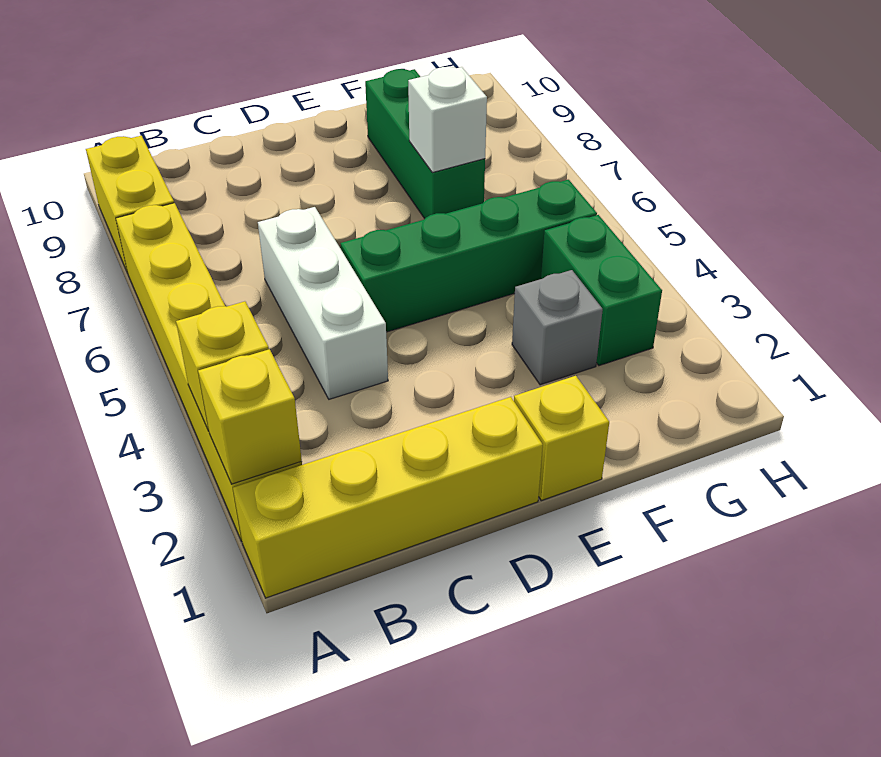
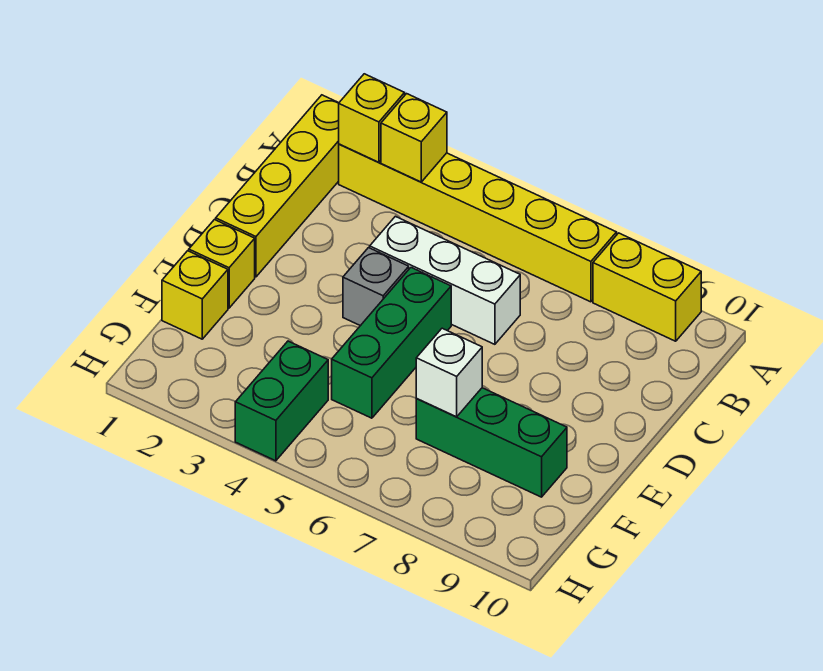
green brick D5:G5 level 1 -> green brick D5:F5 level 1
none -> yellow brick F1 level 1
grey brick F3 level 1 -> grey brick D4 level 1
green brick G3:G4 level 1 -> green brick G4:H4 level 1

